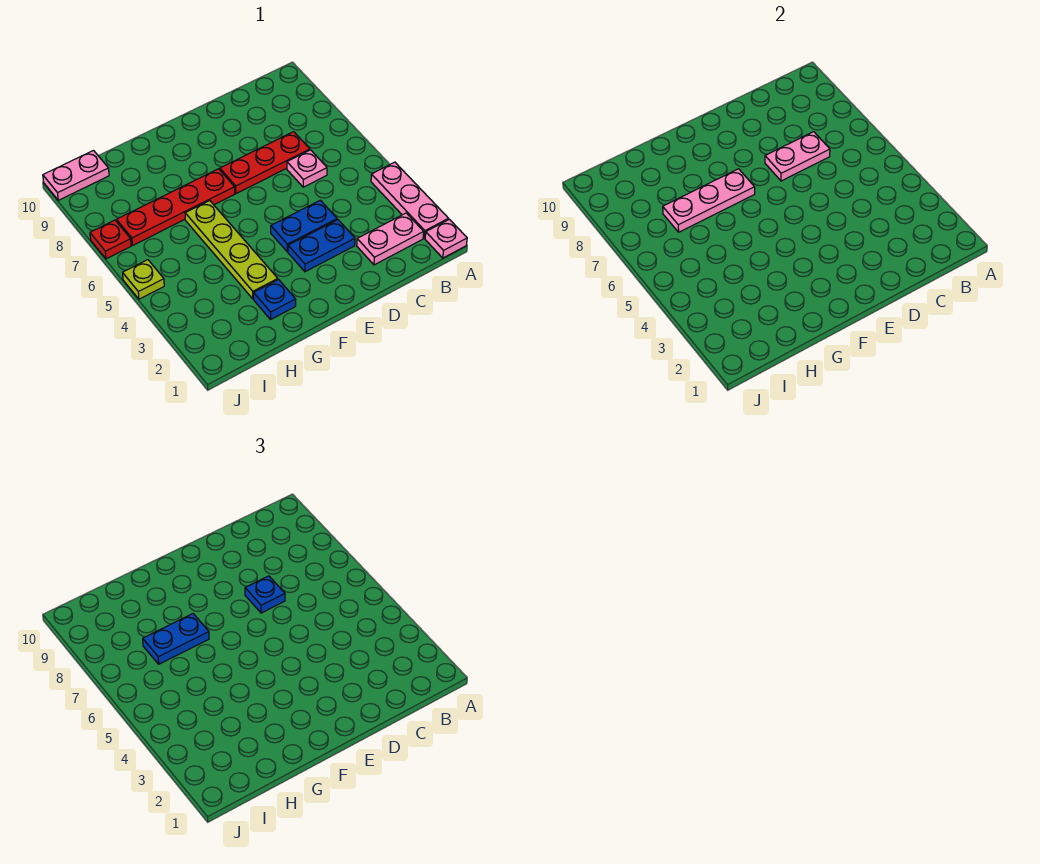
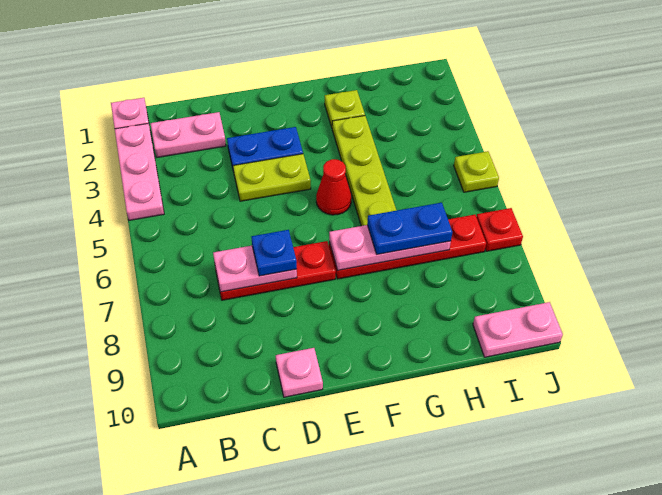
pink plate C6 level 1 -> pink plate D10 level 1
blue plate D4:E4 level 1 -> lime plate D4:E4 level 1
none -> red cone F5 level 1
blue plate G2 level 1 -> lime plate G2 level 1

